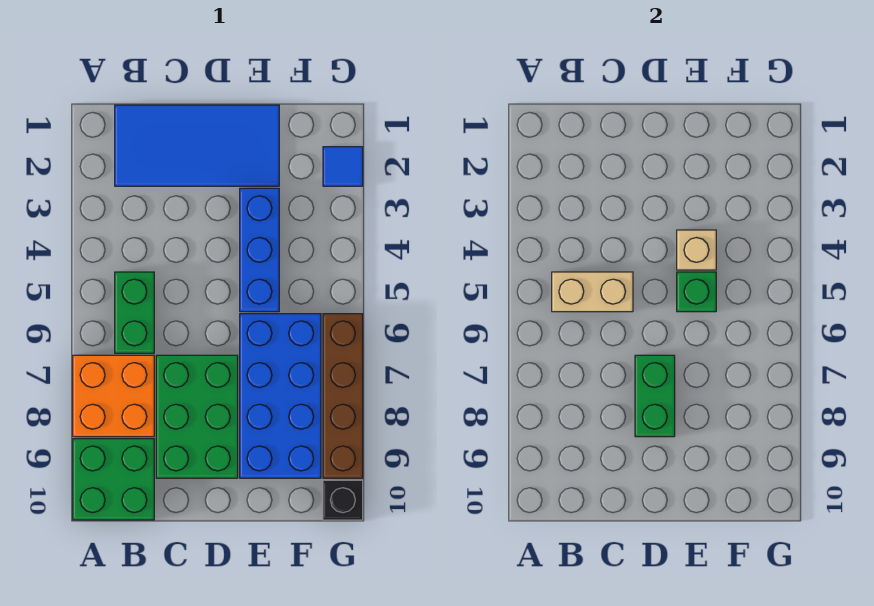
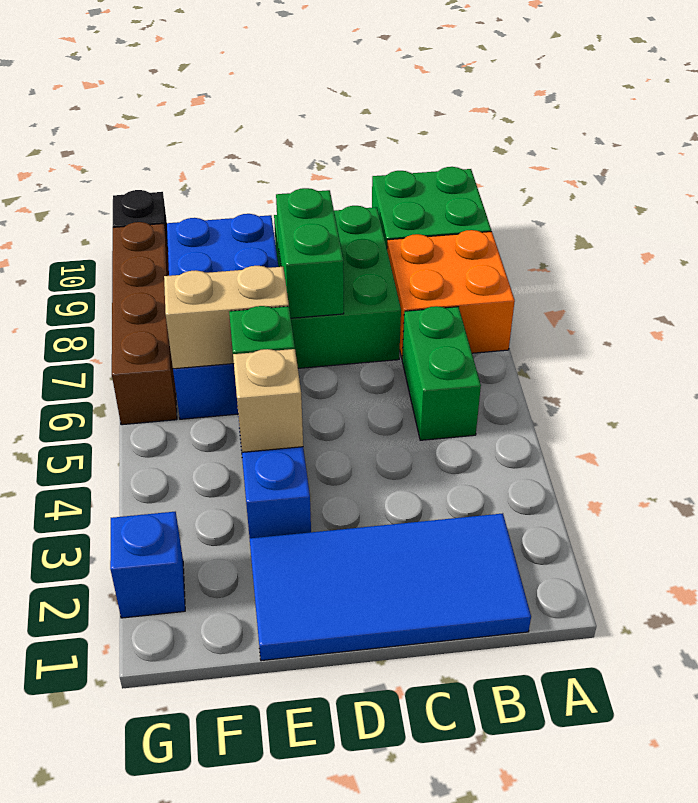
tan brick B5:C5 level 2 -> tan brick E6:F6 level 2
blue tile G2 level 1 -> blue brick G2 level 1

